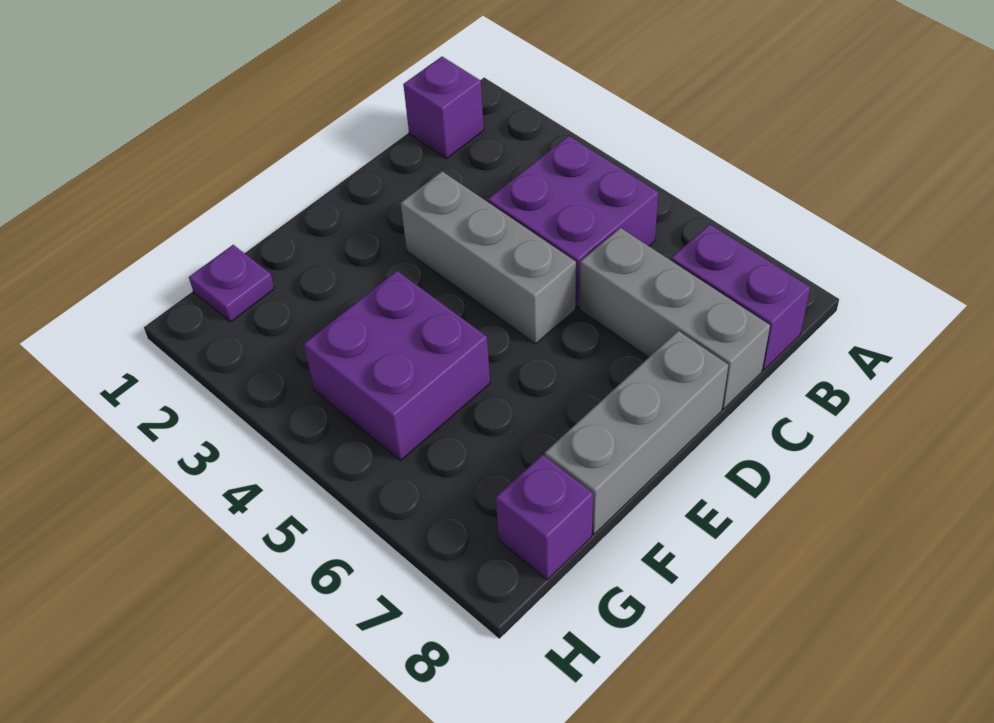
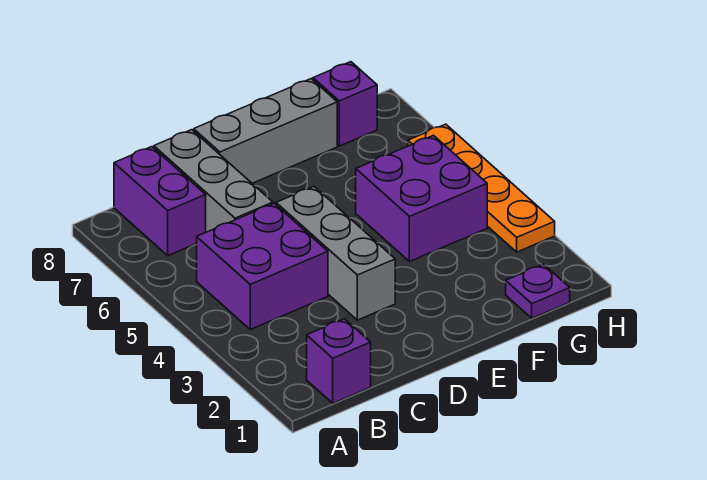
none -> orange plate H3:H6 level 1

